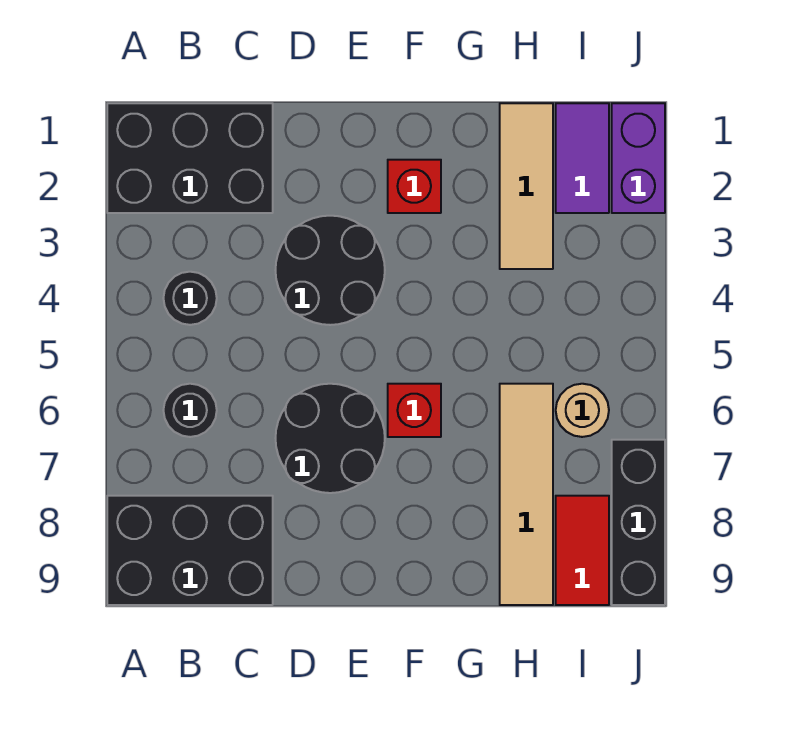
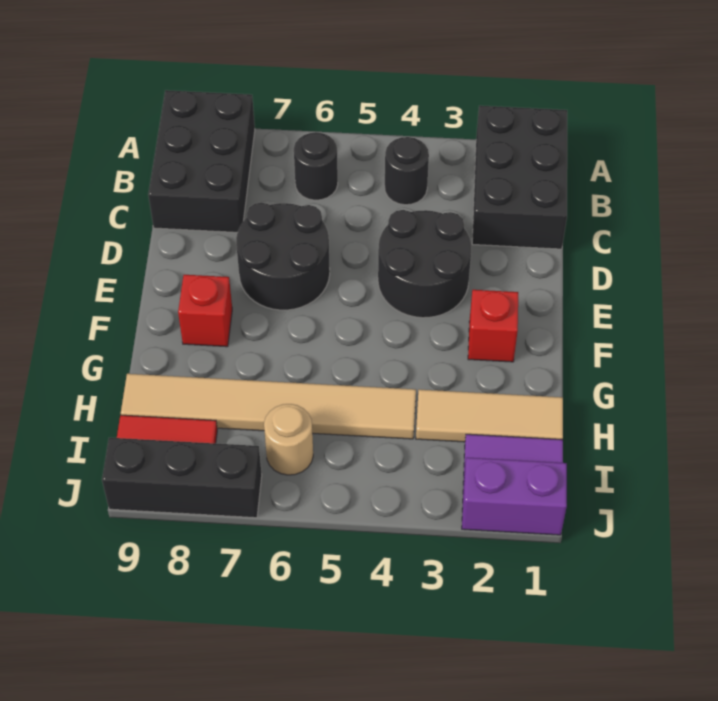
red brick F6 level 1 -> red brick F8 level 1
tan tile H6:H9 level 1 -> tan tile H4:H9 level 1

